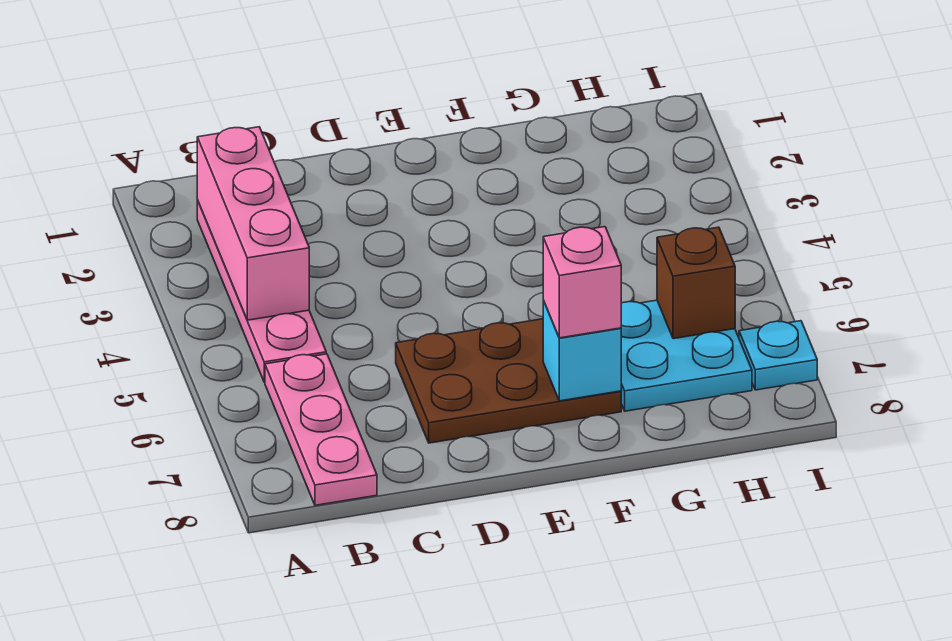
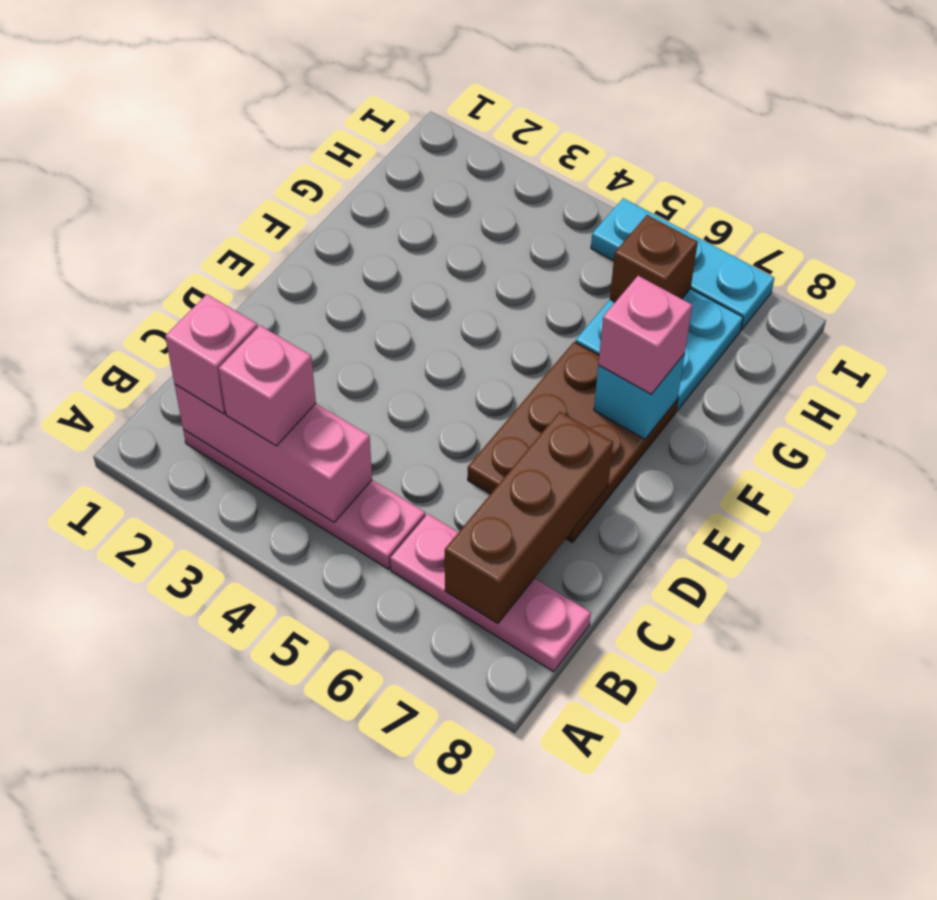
none -> pink brick B2 level 3
none -> pink brick B3 level 3
none -> brown brick B7:D7 level 2
cyan plate I7 level 1 -> cyan plate I5:I7 level 1

